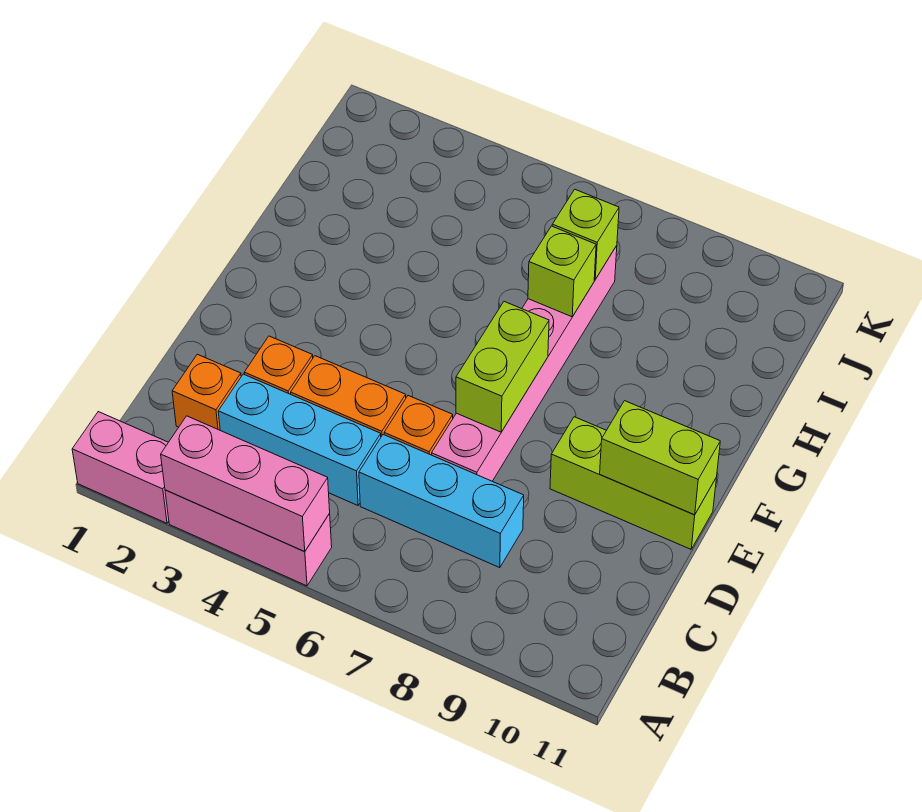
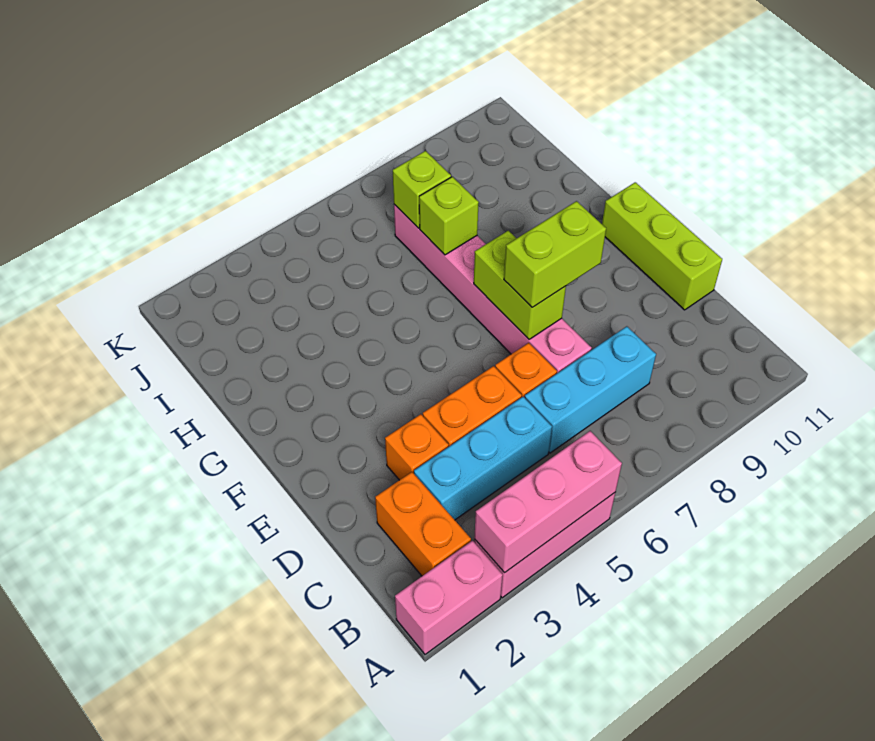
orange brick C2 level 1 -> orange brick B2:C2 level 1
lime brick E9:E11 level 1 -> lime brick D11:F11 level 1
lime brick E10:E11 level 2 -> lime brick E7:E8 level 3

